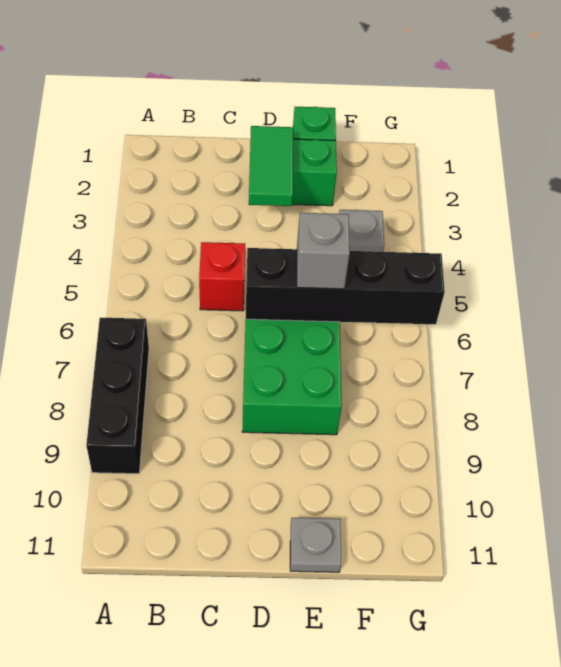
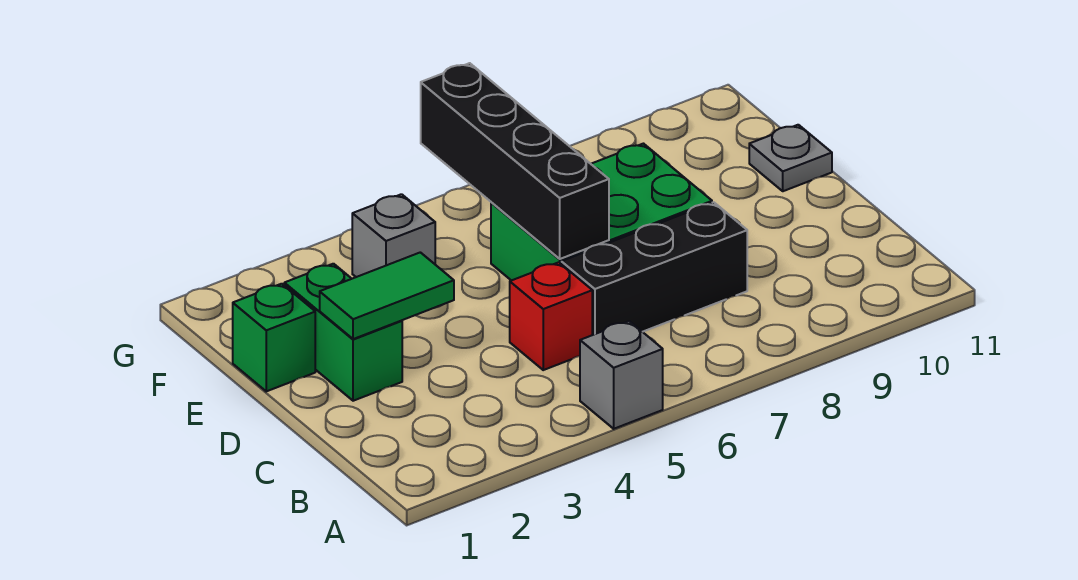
black brick A7:A9 level 1 -> black brick C6:C8 level 1
grey brick E6 level 3 -> grey brick A5 level 1

